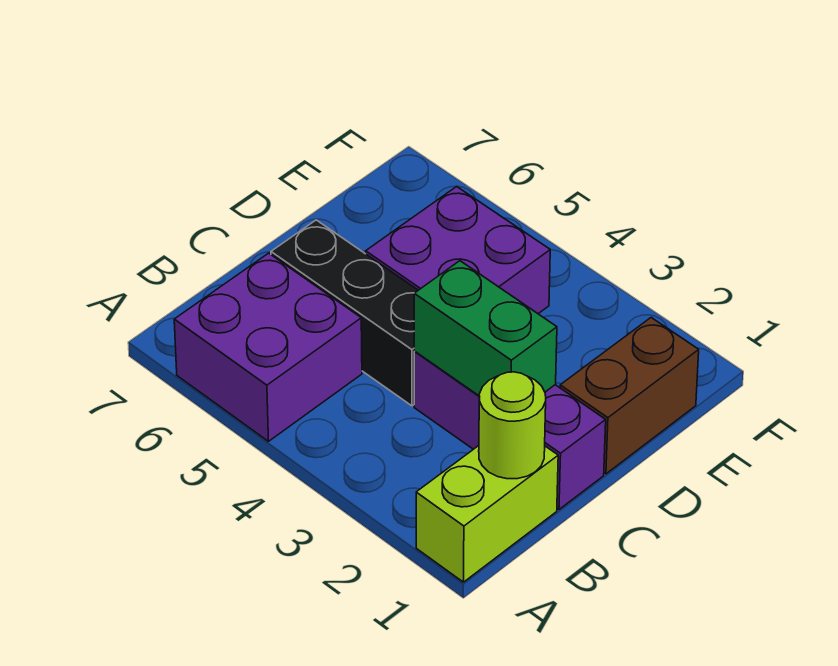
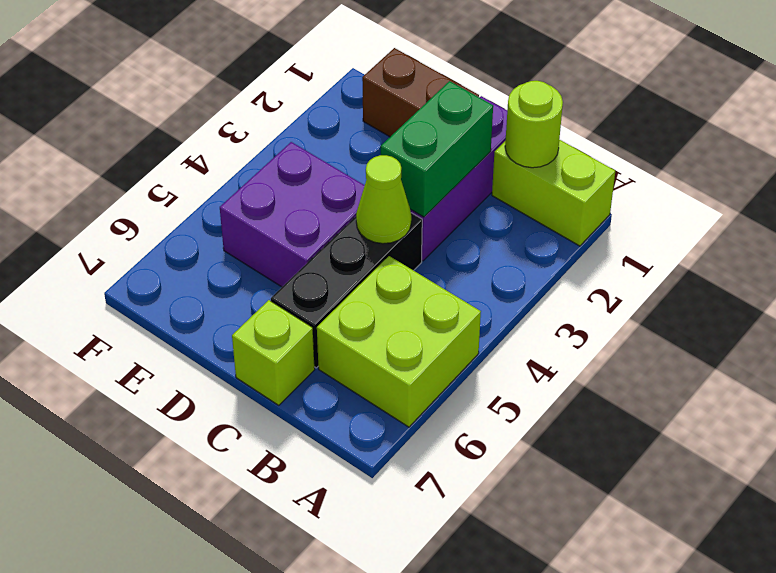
purple brick A5:B6 level 1 -> lime brick A5:B6 level 1
none -> lime cone C4 level 2
none -> lime brick C7 level 1

